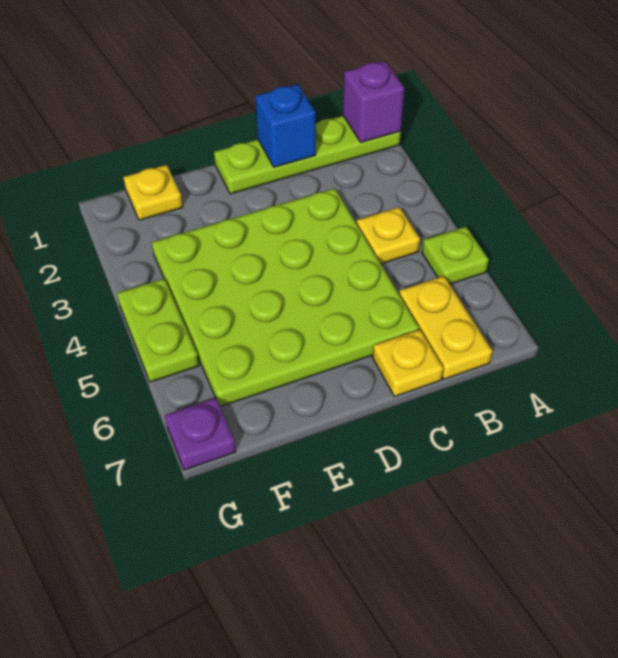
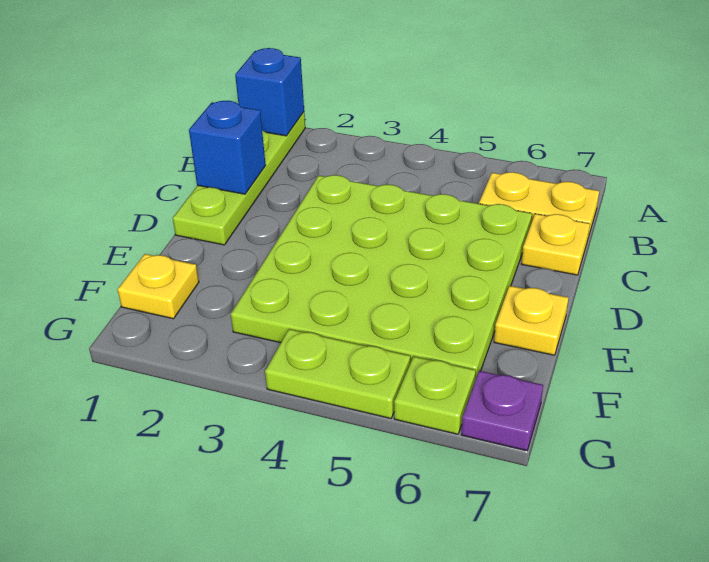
purple brick A1 level 2 -> blue brick A1 level 2
lime plate A5 level 1 -> lime plate G6 level 1
yellow plate B4 level 1 -> yellow plate E7 level 1

